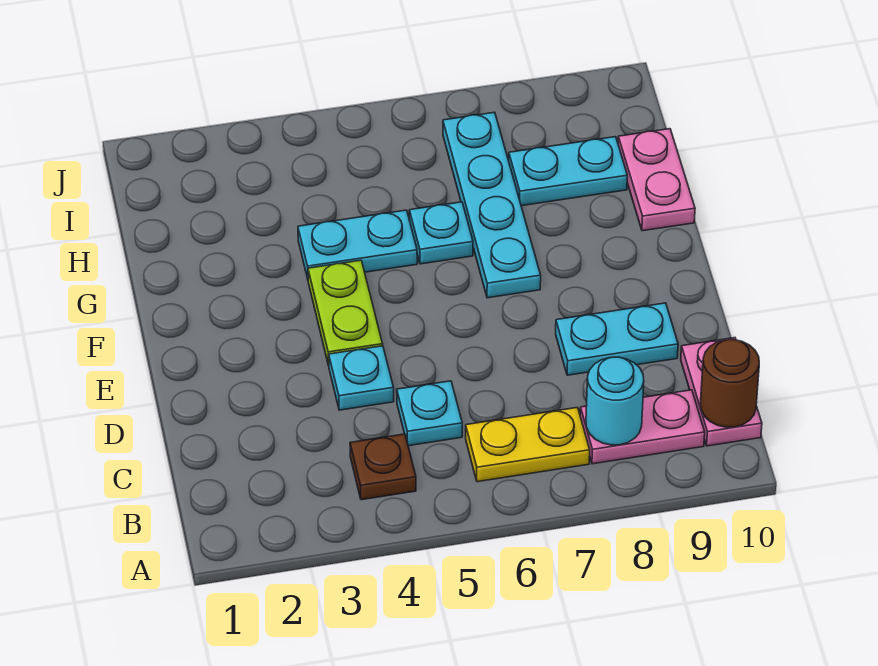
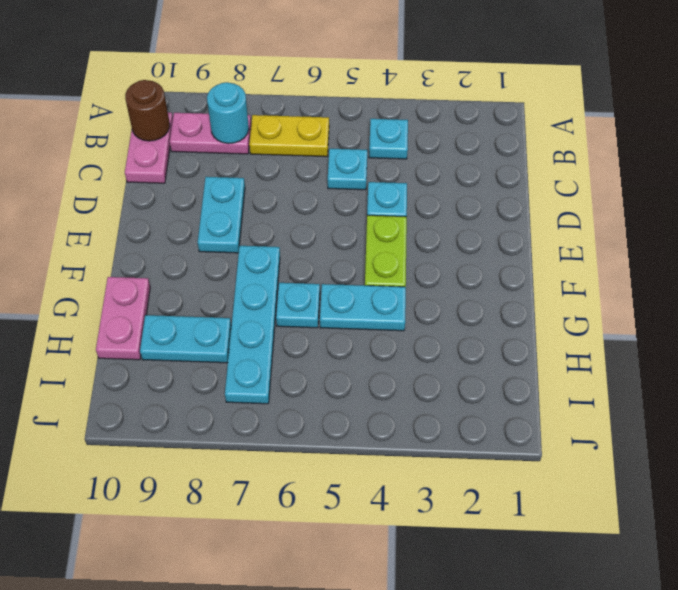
brown plate B4 level 1 -> cyan plate B4 level 1
cyan plate D8:D9 level 1 -> cyan plate D8:E8 level 1

